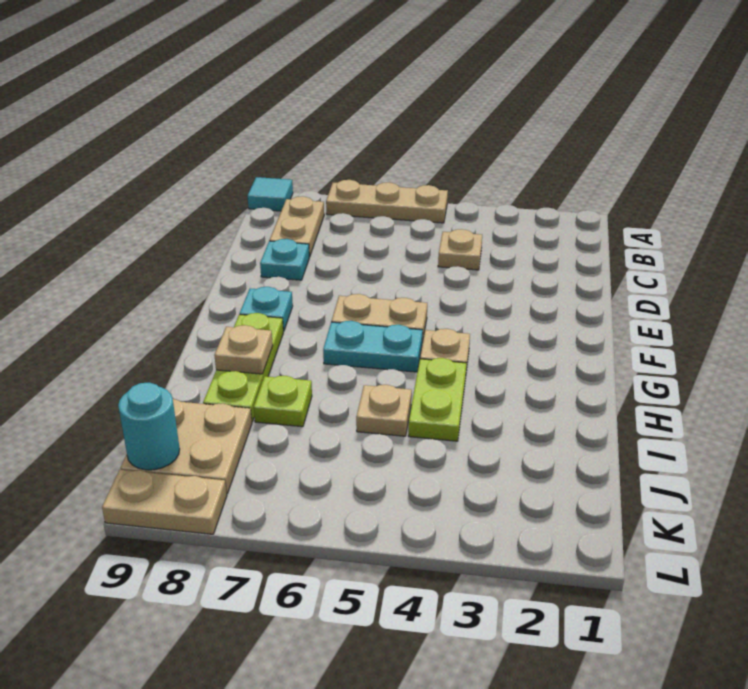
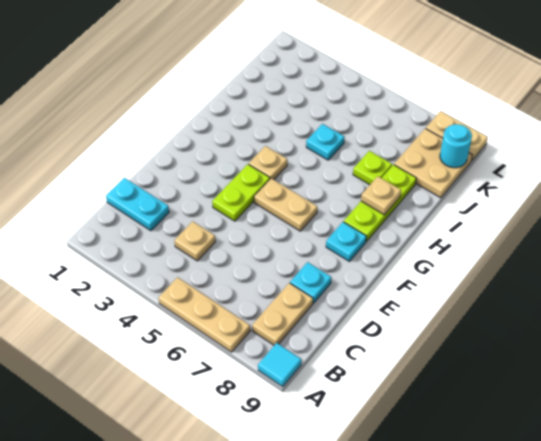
cyan plate G5:G6 level 1 -> cyan plate C1:C2 level 1
lime plate H4:I4 level 1 -> lime plate E4:F4 level 1
tan plate I5 level 1 -> cyan plate I5 level 1

